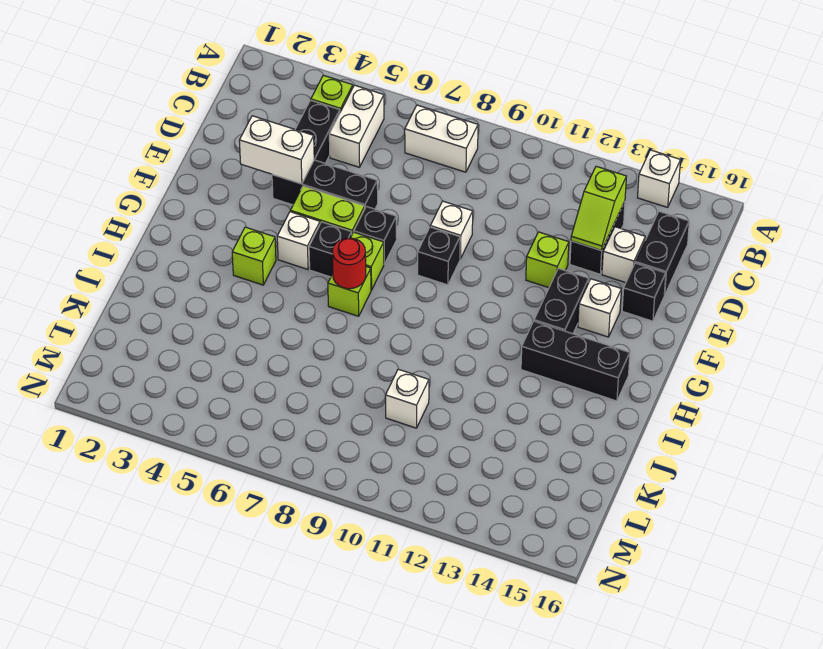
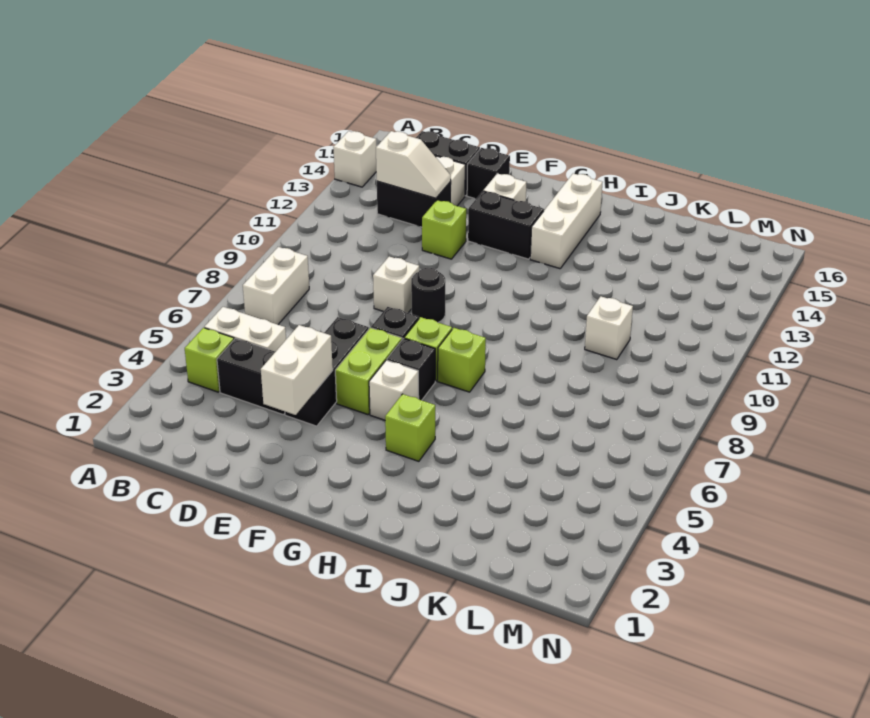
lime slope C13:D13 level 2 top C -> white slope C13:D13 level 2 top C
black brick F9 level 1 -> black round brick F9 level 1
red round brick H7 level 2 -> none
black brick H13:H15 level 1 -> white brick H13:H15 level 1

